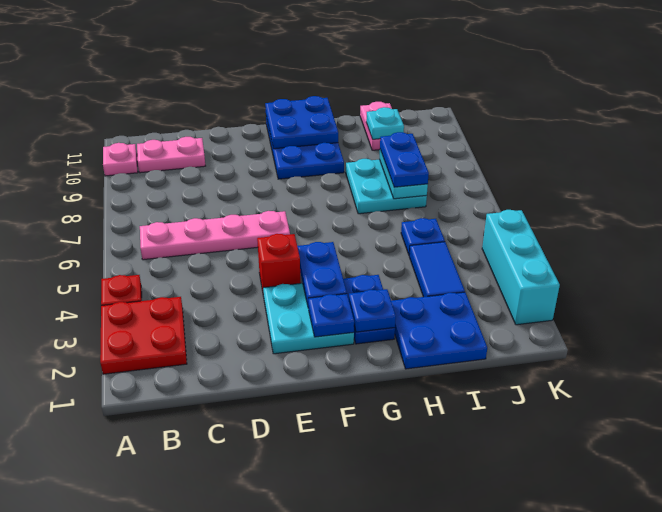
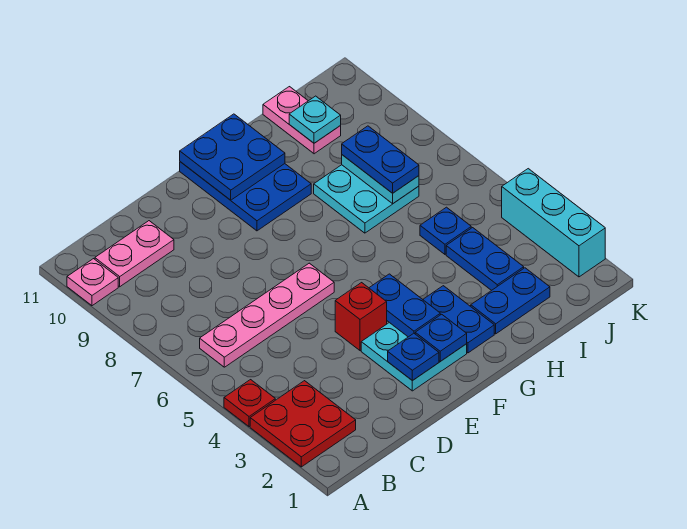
blue plate G2 level 2 -> blue plate E2 level 2
blue plate H1:I2 level 1 -> blue plate H2:I2 level 1
blue tile I3:I4 level 1 -> blue plate I3:I4 level 1

